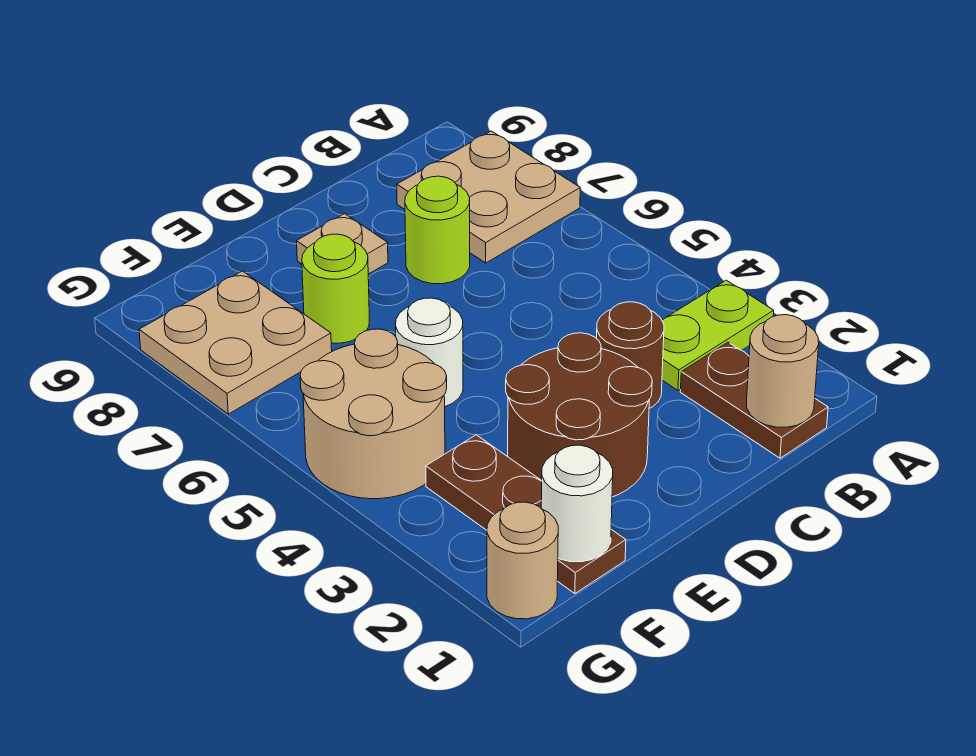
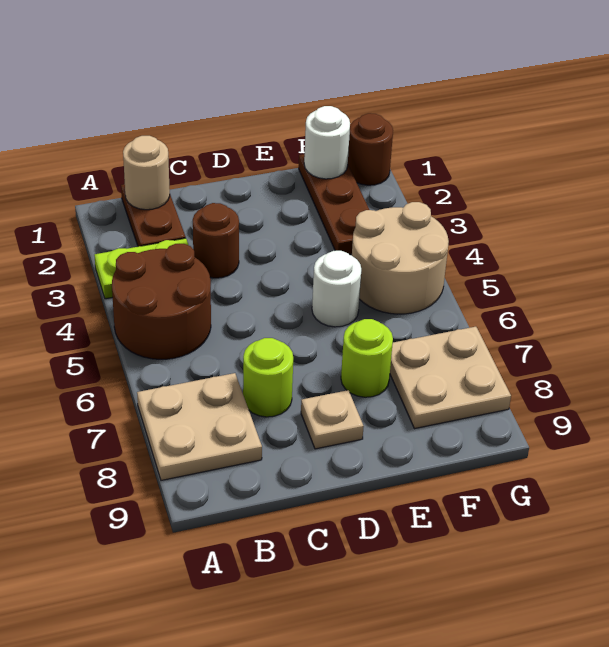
brown round brick D2:E3 level 1 -> brown round brick A4:B5 level 1
tan round brick G1 level 1 -> brown round brick G1 level 1

